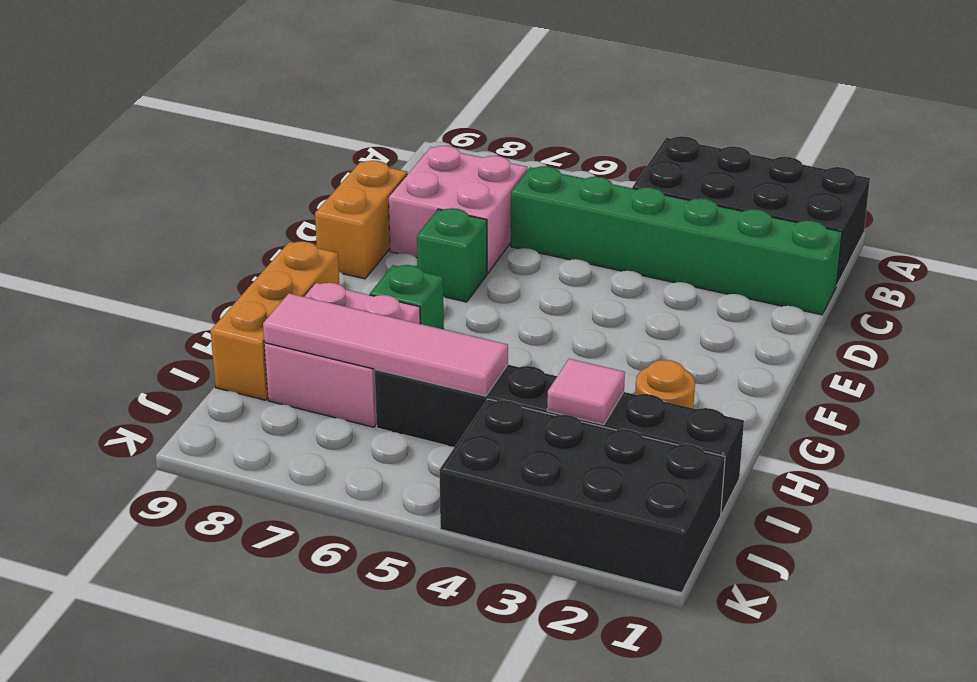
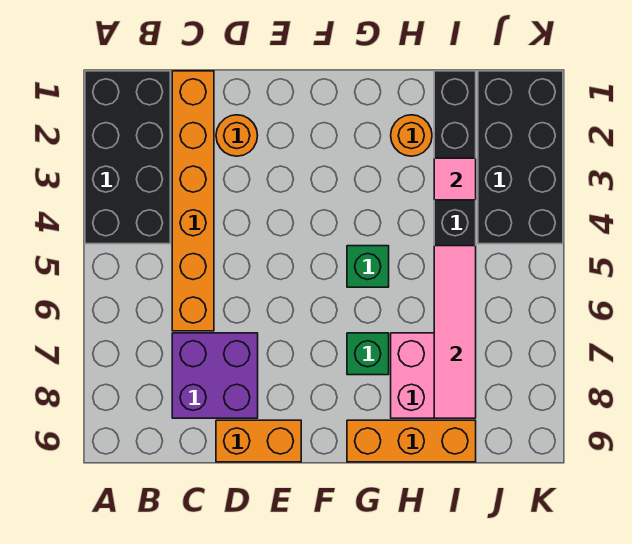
green brick C1:C6 level 1 -> orange brick C1:C6 level 1
pink brick C7:D8 level 1 -> purple brick C7:D8 level 1
none -> orange round brick D2 level 1
green brick E7 level 1 -> green brick G5 level 1

